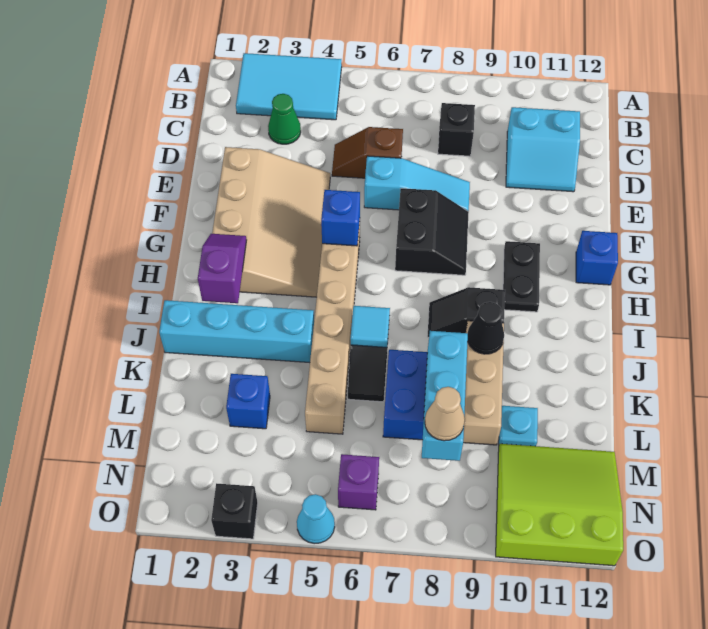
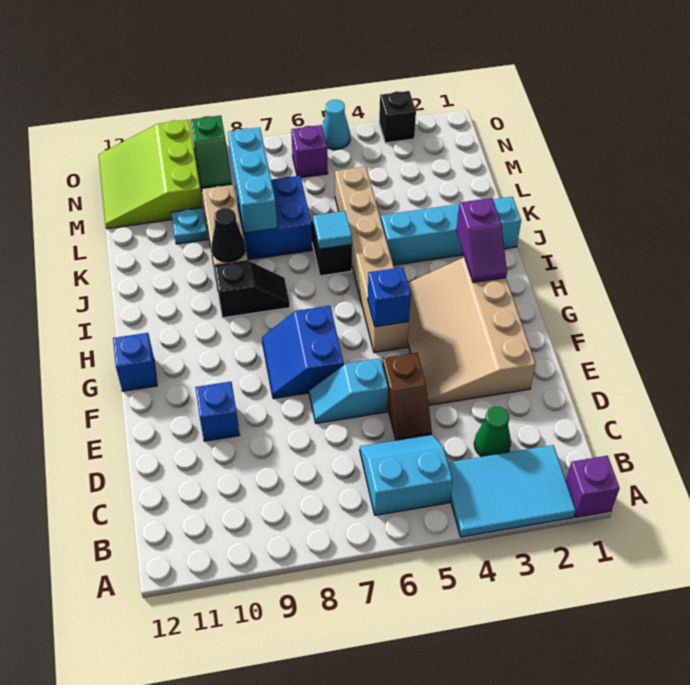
none -> purple brick A1 level 1
black brick C8 level 1 -> none
cyan slope C10:D11 level 1 top C -> cyan slope B5:C6 level 1 top B
brown slope D5:D6 level 1 top 6 -> brown slope D5:E5 level 1 top E
cyan slope E6:E8 level 1 top 6 -> cyan slope E6:E7 level 1 top 6
black slope F7:G8 level 1 top 7 -> blue slope F7:G8 level 1 top 7
black plate G10:H10 level 1 -> none
blue brick L3 level 1 -> blue brick E10 level 1
tan cone M8 level 3 -> none
lime slope M10:O12 level 1 top O -> lime slope M10:O12 level 1 top 10
none -> green slope N9:O9 level 1 top O

